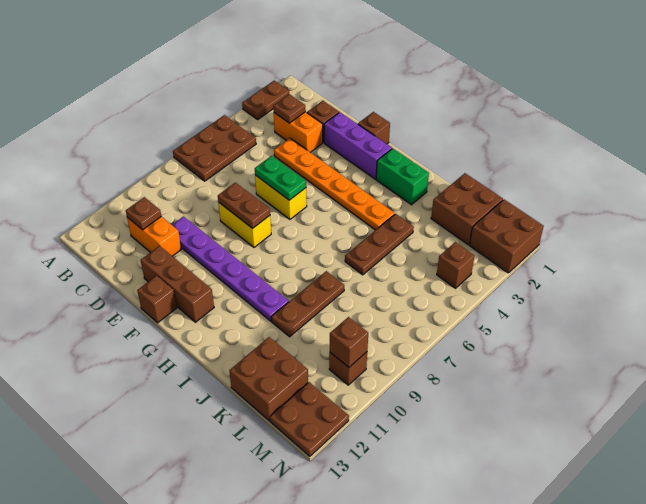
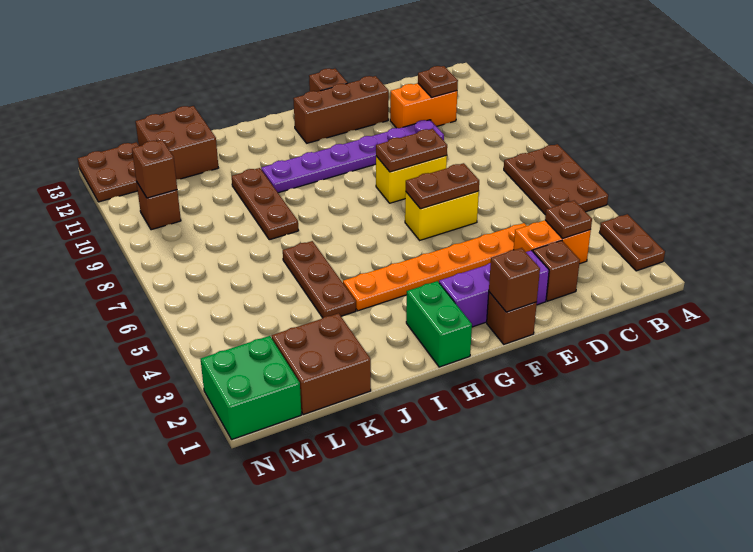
green plate E6:F6 level 2 -> brown plate E6:F6 level 2
green brick H2:I2 level 1 -> green brick H1:H2 level 1
brown brick M1:N2 level 1 -> green brick M1:N2 level 1
brown brick M4 level 1 -> brown brick F1 level 2

